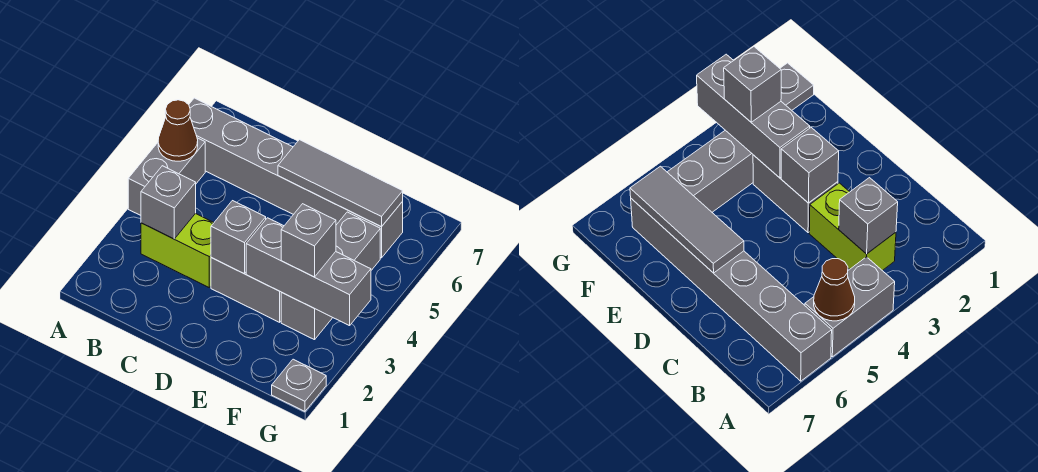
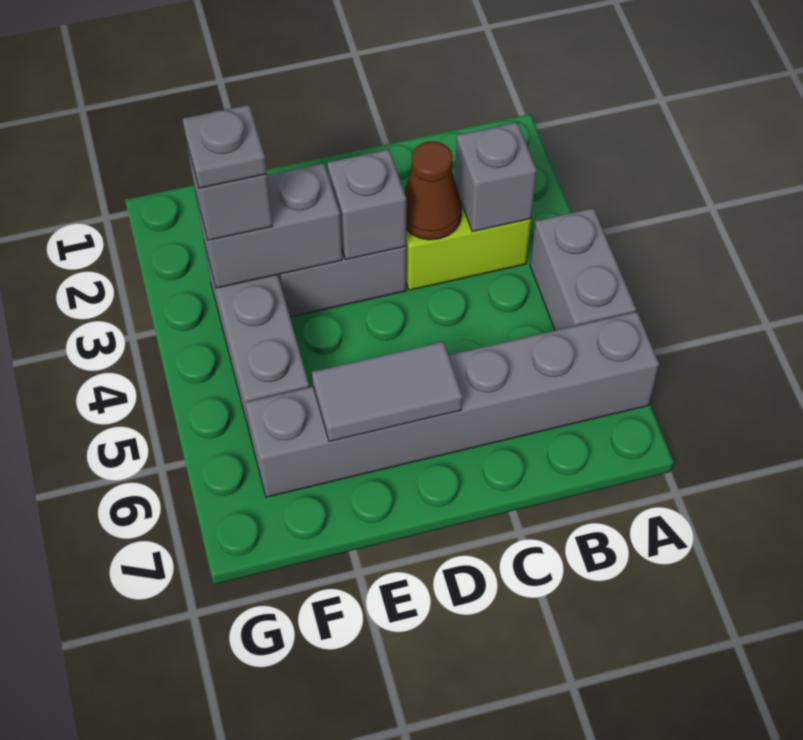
brown cone A5 level 2 -> brown cone C3 level 2
grey tile D6:F6 level 2 -> grey tile D6:E6 level 2
grey brick E3:G3 level 2 -> grey brick E3:F3 level 2
grey plate G1 level 1 -> grey plate F3 level 4

